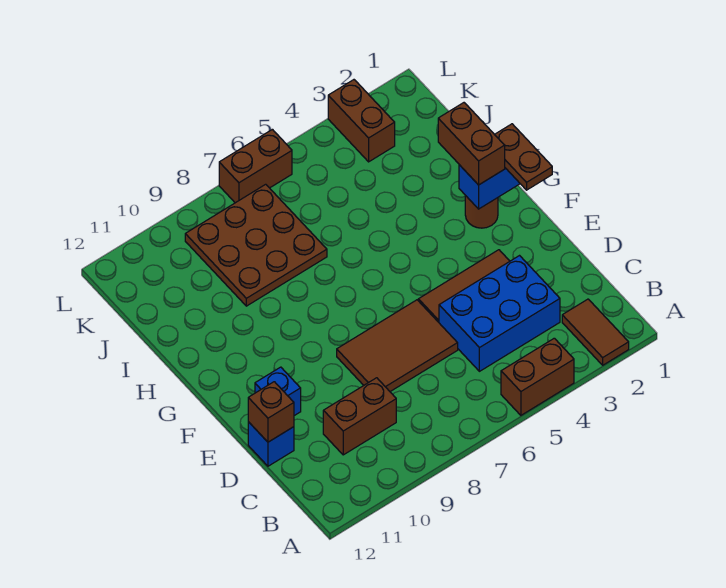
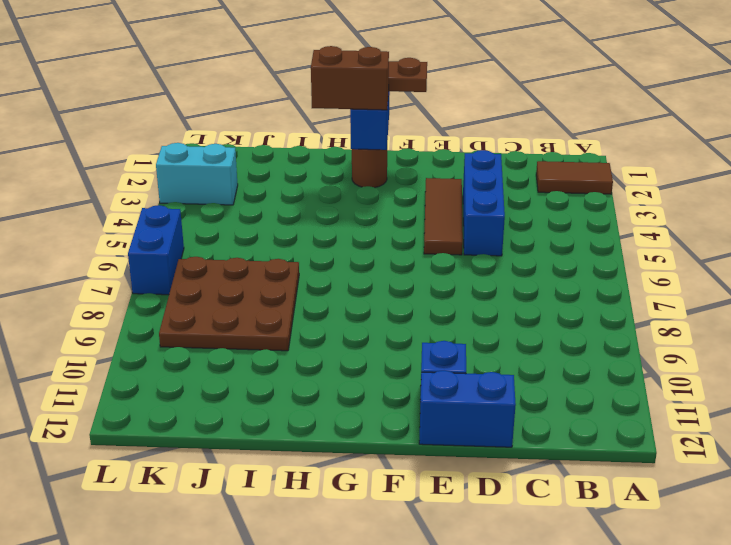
brown brick A4:A5 level 1 -> none
blue brick C3:D5 level 1 -> blue brick D3:D5 level 1
brown brick C9:C10 level 1 -> none
brown tile D6:E8 level 1 -> none
blue brick D12 level 1 -> blue brick D12:E12 level 1
brown brick D12 level 2 -> none
brown brick K3:L3 level 1 -> cyan brick K3:L3 level 1
brown brick L6:L7 level 1 -> blue brick L6:L7 level 1

